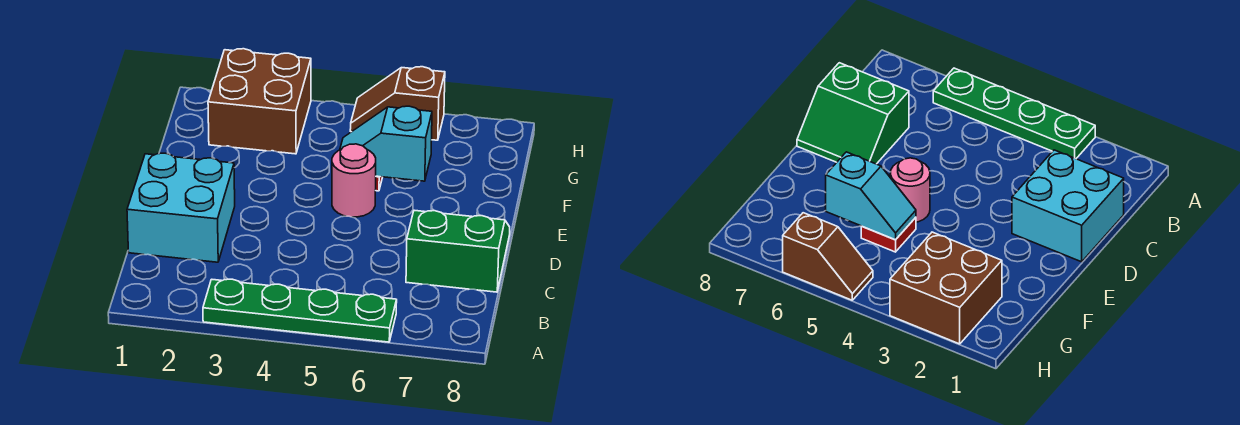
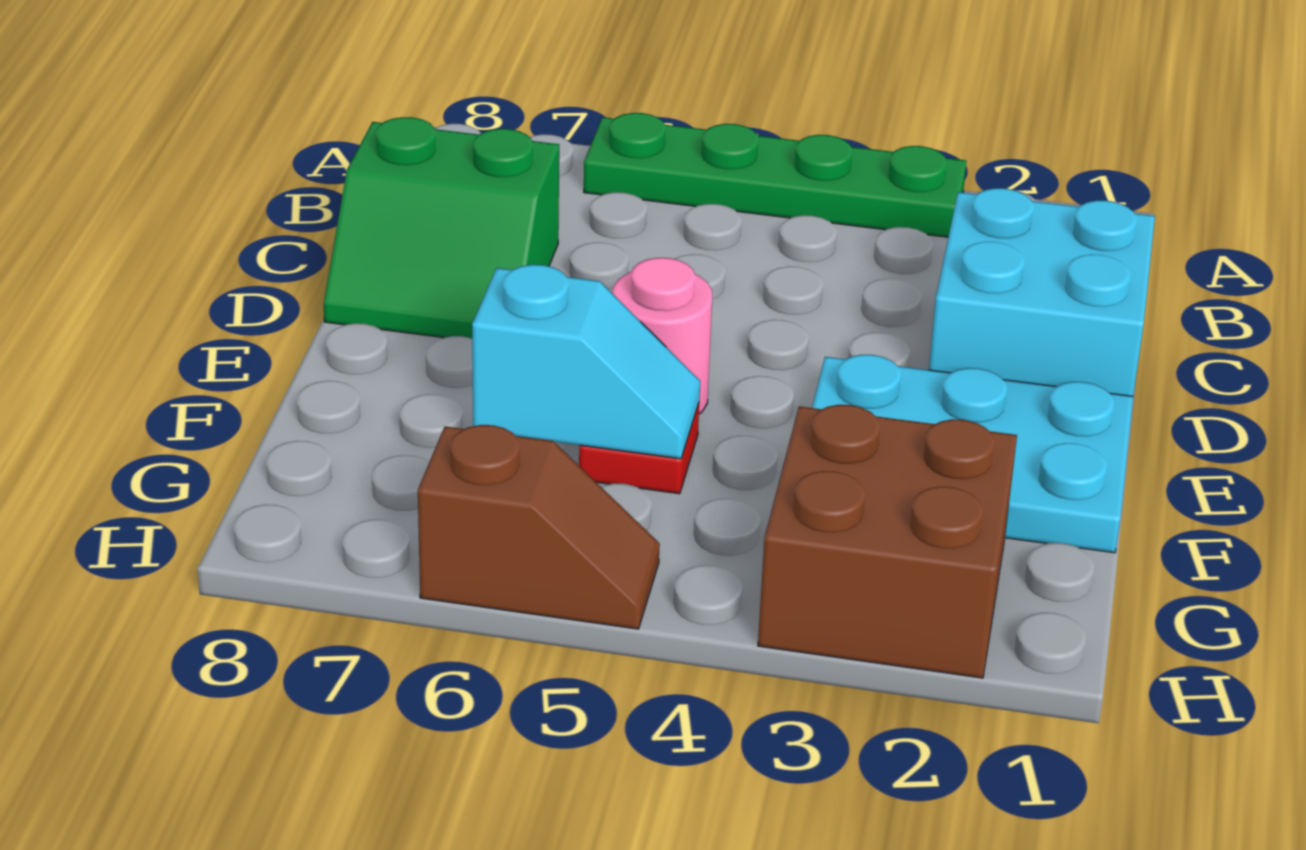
none -> cyan plate E1:F3 level 1

